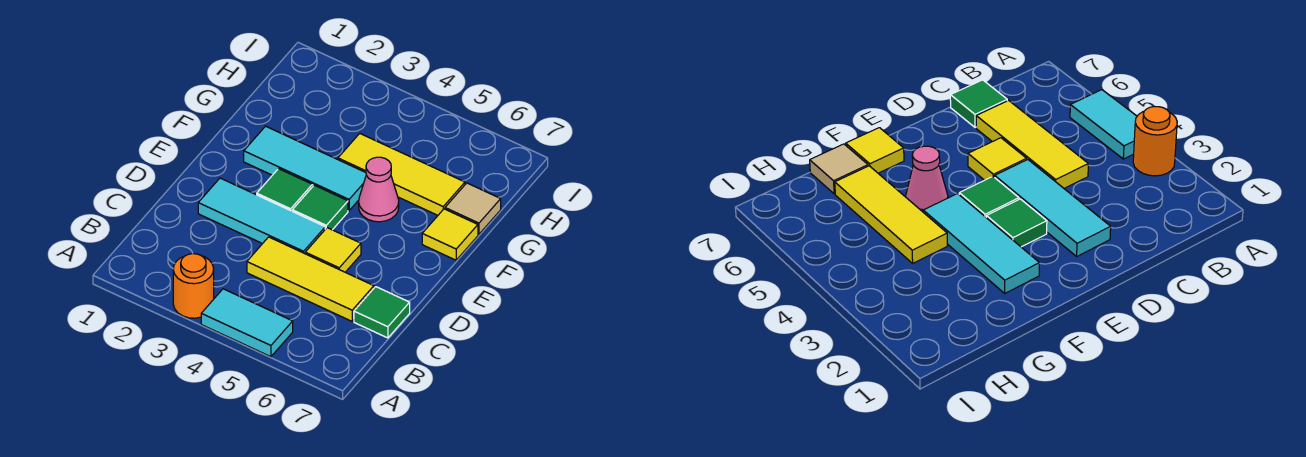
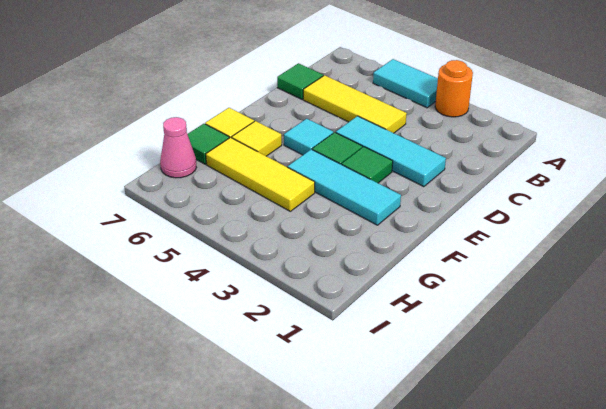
yellow tile D5 level 1 -> yellow tile F6 level 1
none -> cyan tile E5 level 1
pink cone F5 level 1 -> pink cone H7 level 1
tan tile G7 level 1 -> green tile G7 level 1

